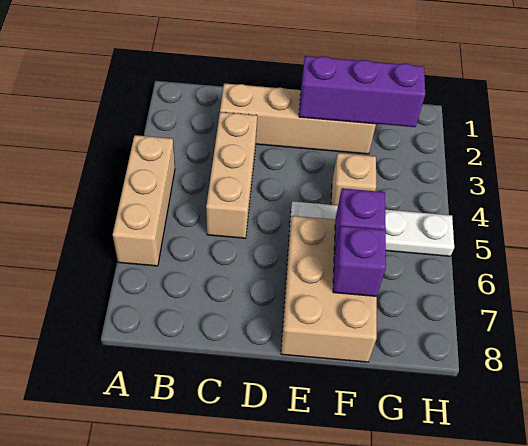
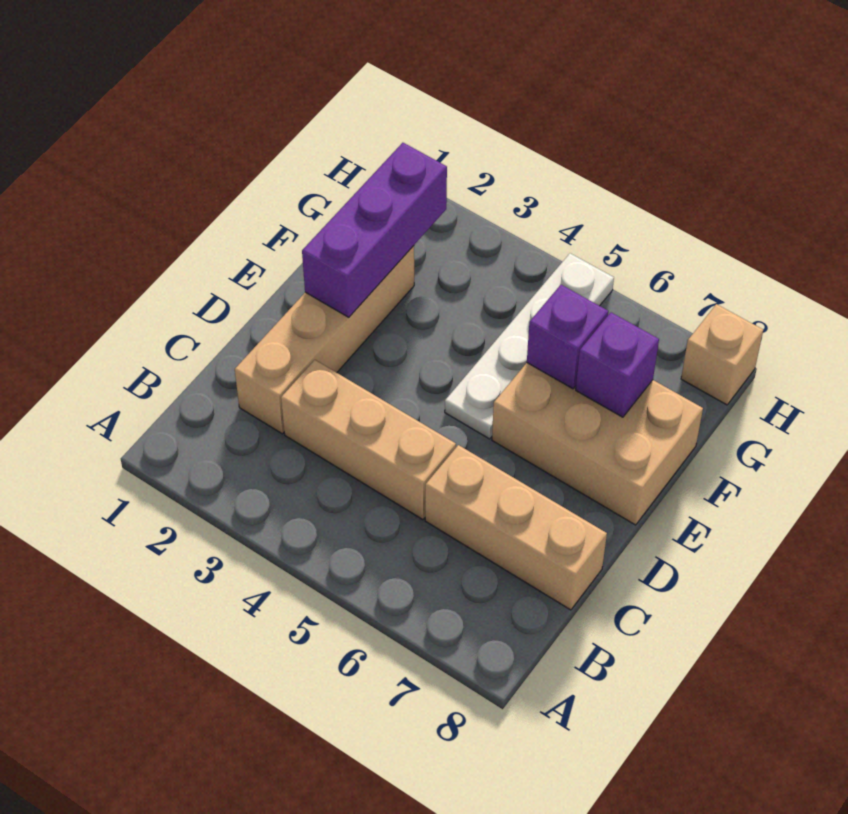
tan brick A4:A6 level 1 -> tan brick C6:C8 level 1
tan brick F4 level 1 -> tan brick H8 level 1

